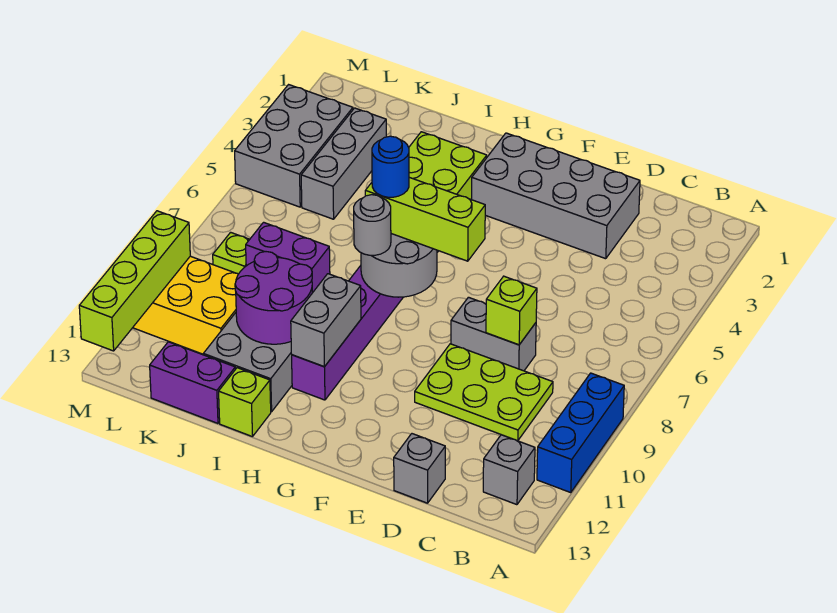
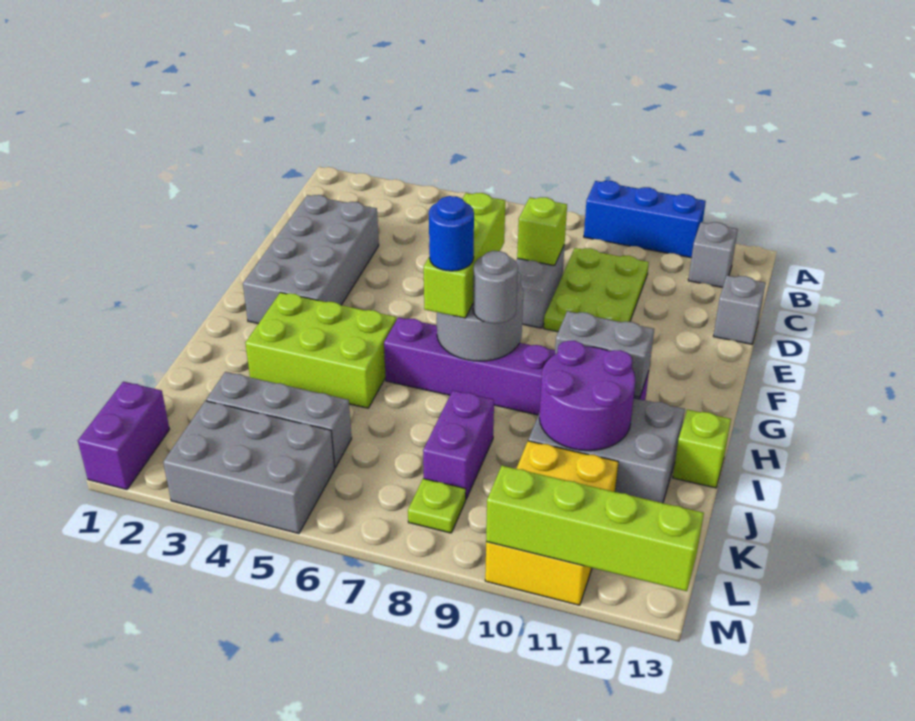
purple brick J13:K13 level 1 -> purple brick L1:M1 level 1

